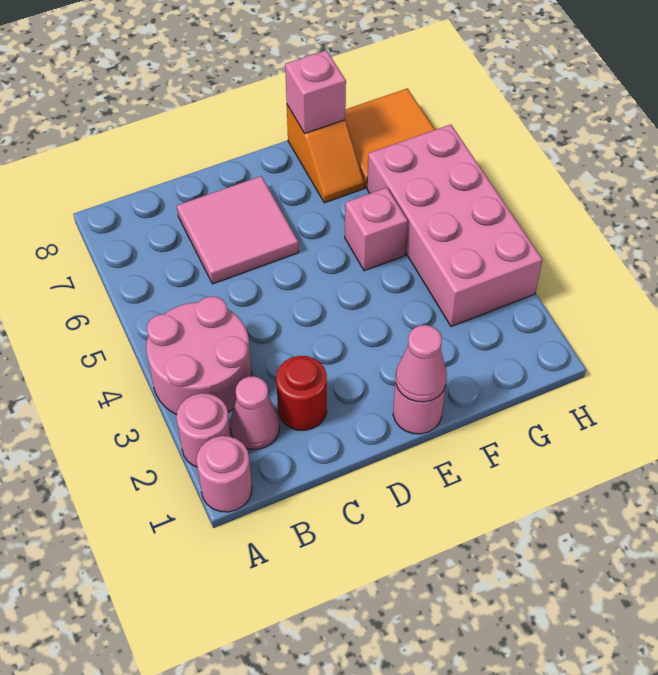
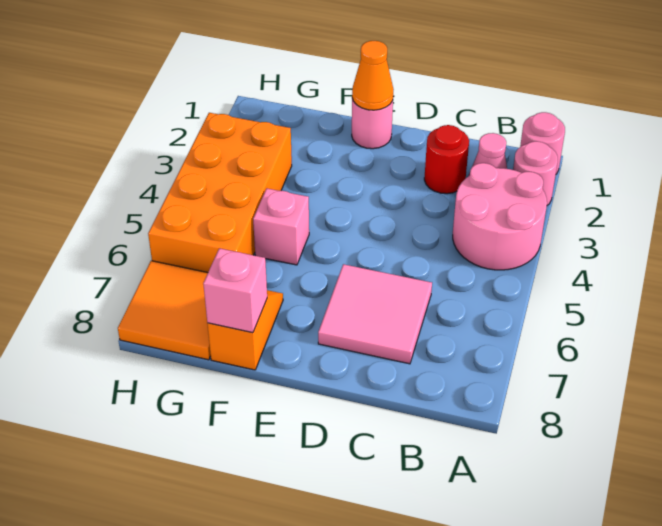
pink cone E1 level 2 -> orange cone E1 level 2
pink brick G3:H6 level 1 -> orange brick G3:H6 level 1

